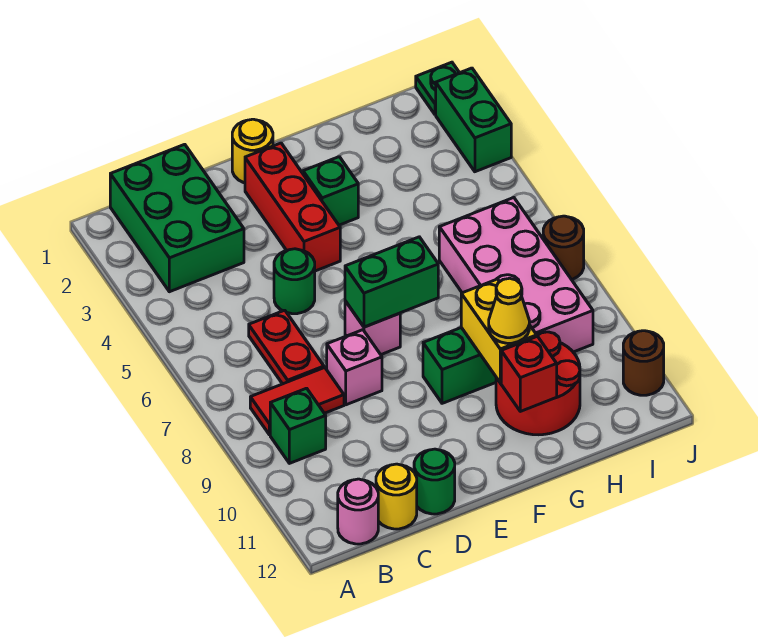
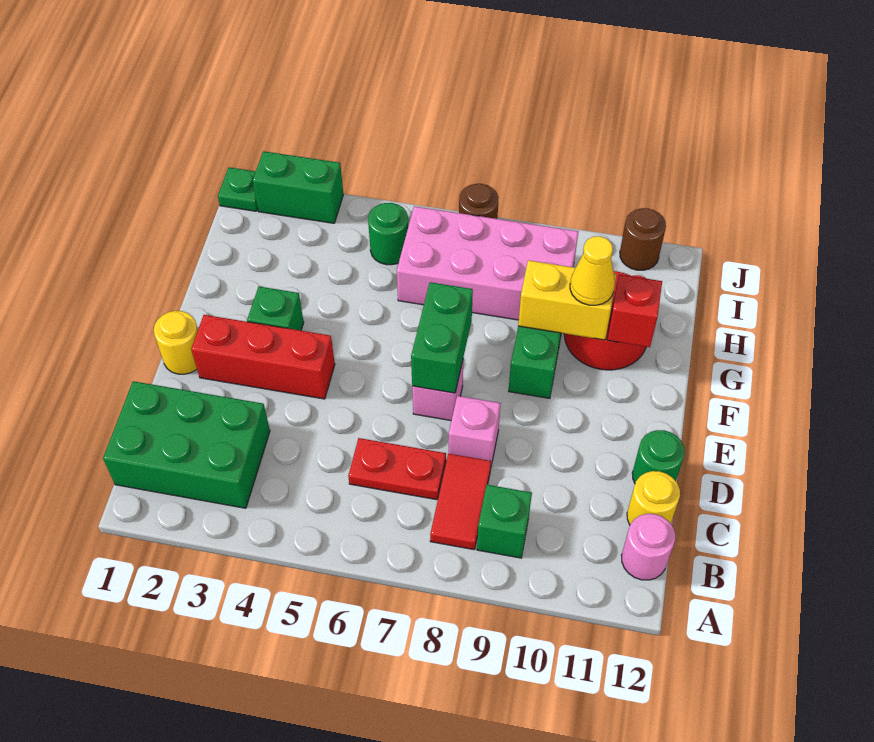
green round brick D5 level 1 -> green round brick I5 level 1

